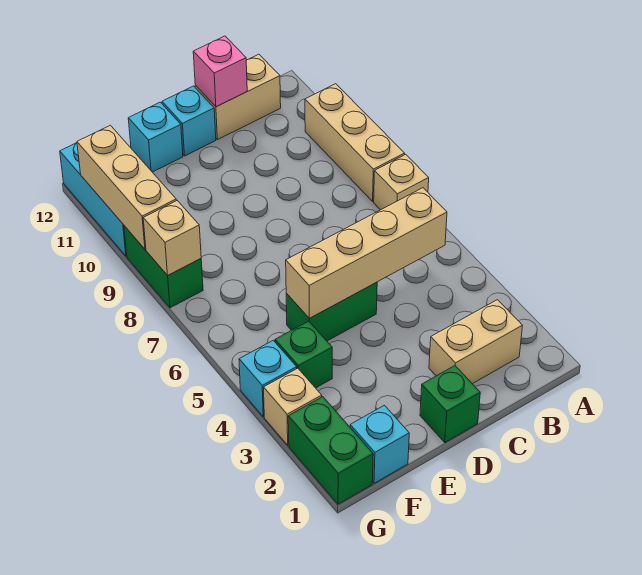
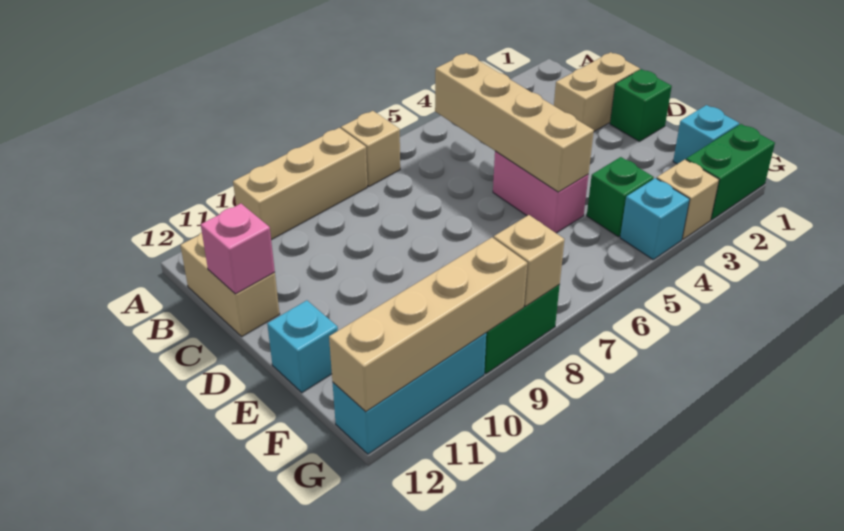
tan brick B2:C2 level 1 -> tan brick C1:C2 level 1
green brick D5:E5 level 1 -> pink brick D5:E5 level 1
cyan brick D12 level 1 -> none
tan brick G9:G11 level 2 -> tan brick G9:G12 level 2

